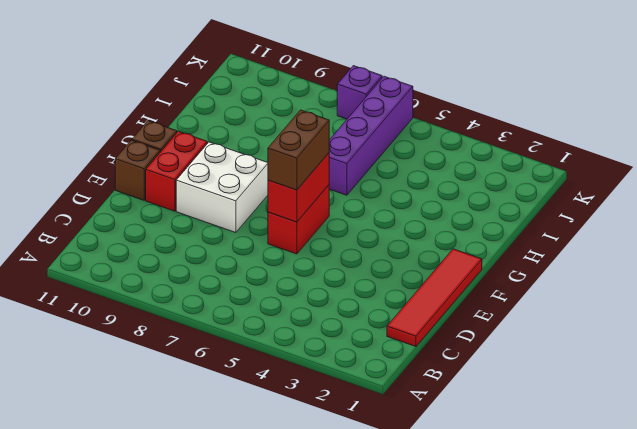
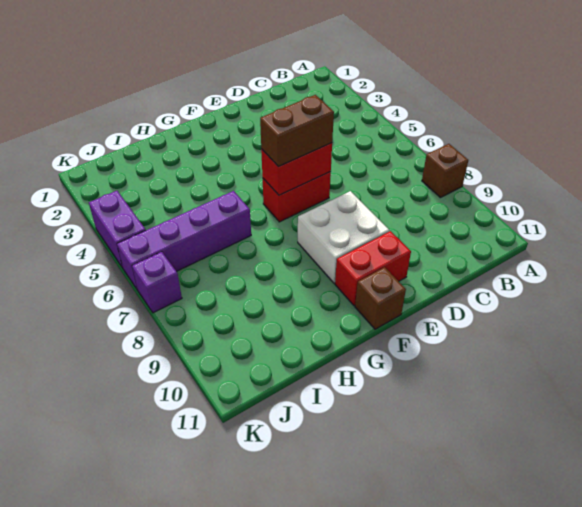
red tile C1:F1 level 1 -> none
brown brick E11 level 1 -> brown brick A8 level 1
none -> purple brick K4:K5 level 1

